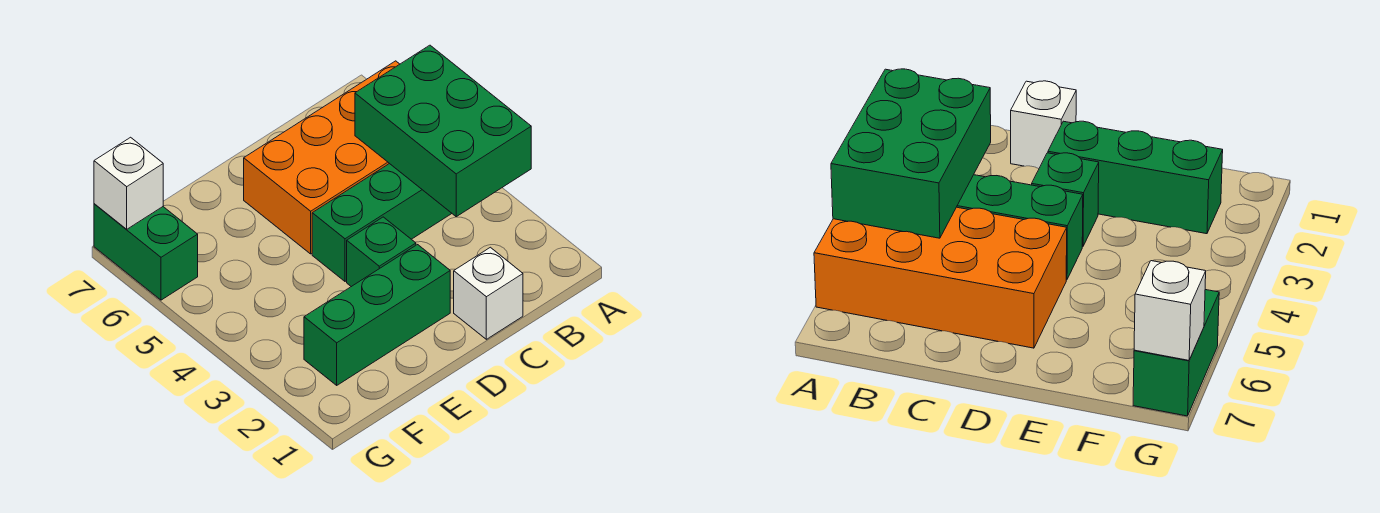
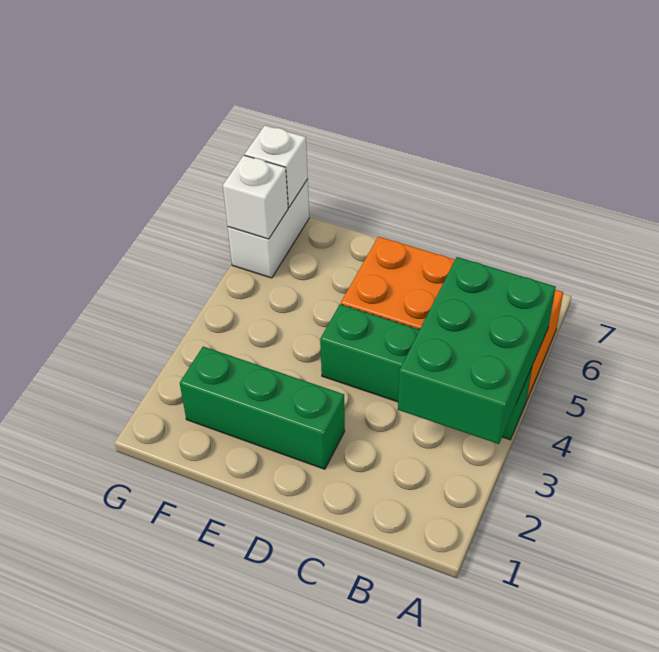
white brick C1 level 1 -> white brick G6 level 2
green brick D3 level 1 -> none
green brick G6:G7 level 1 -> white brick G6:G7 level 1

